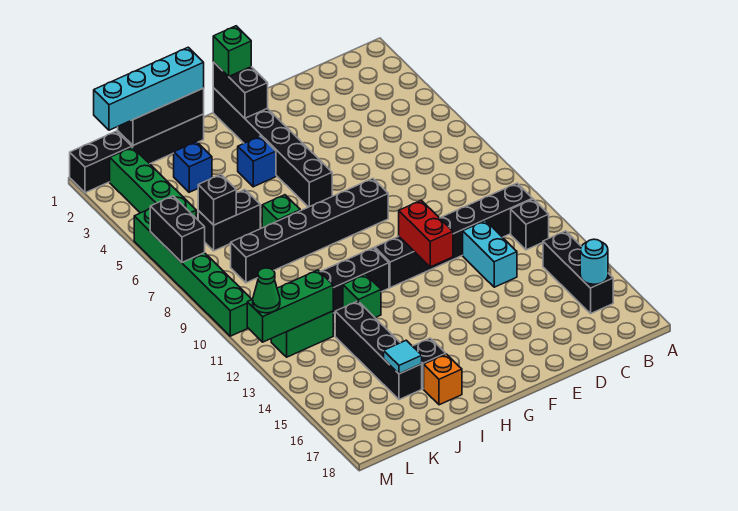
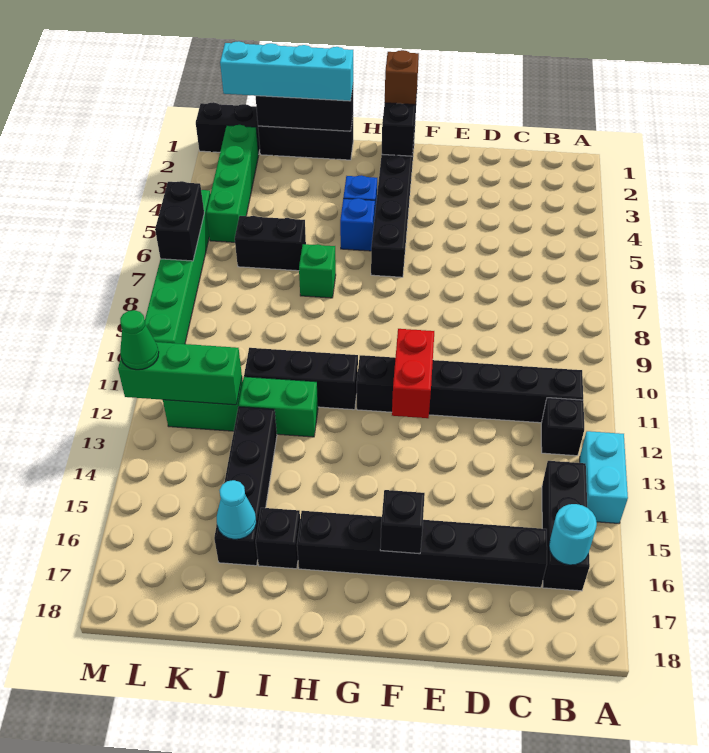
cyan brick D12:D13 level 1 -> cyan brick A13:A14 level 1
black brick F8:K8 level 1 -> black brick C16:H16 level 1
green brick G1 level 3 -> brown brick G1 level 3
green brick I12 level 1 -> green brick I12:J12 level 1
orange brick I17 level 1 -> none
blue brick J3 level 1 -> blue brick H5 level 1
cyan tile J16 level 2 -> cyan cone J16 level 2
black brick K6 level 2 -> black brick F16 level 2

